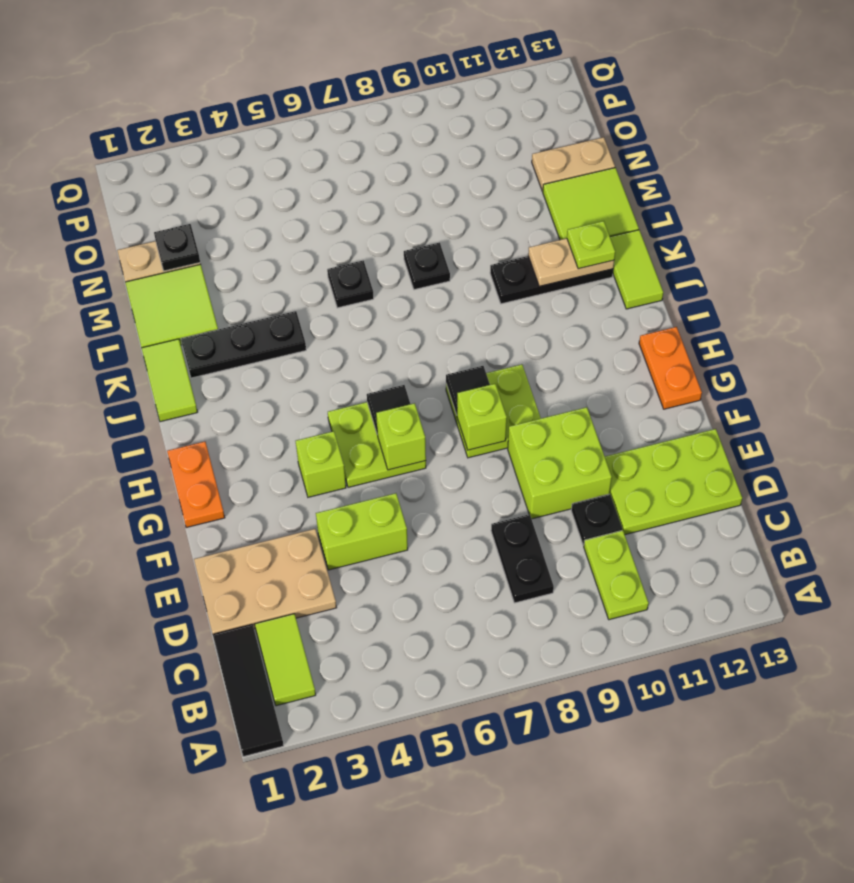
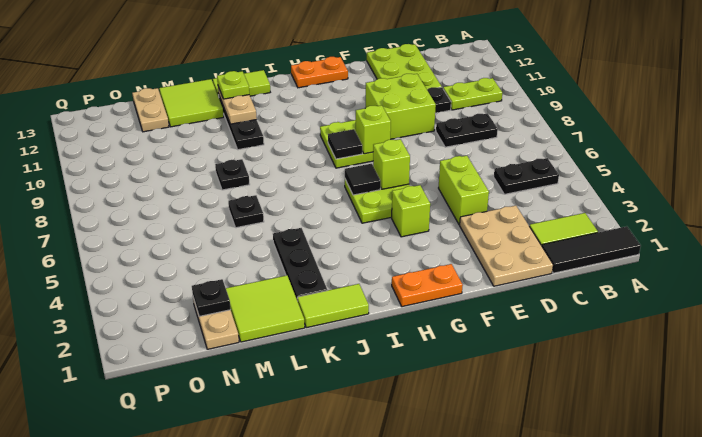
none -> black plate B5:C5 level 1

